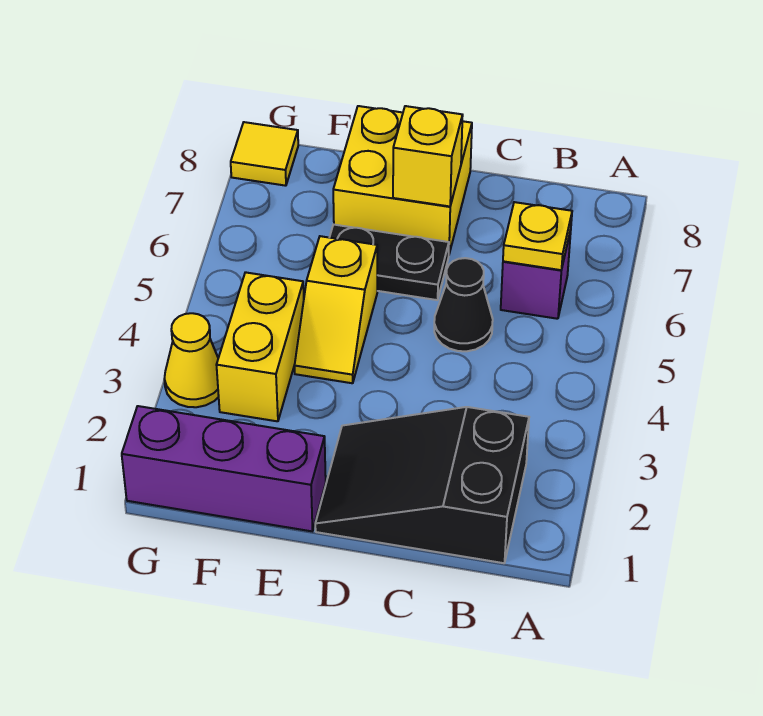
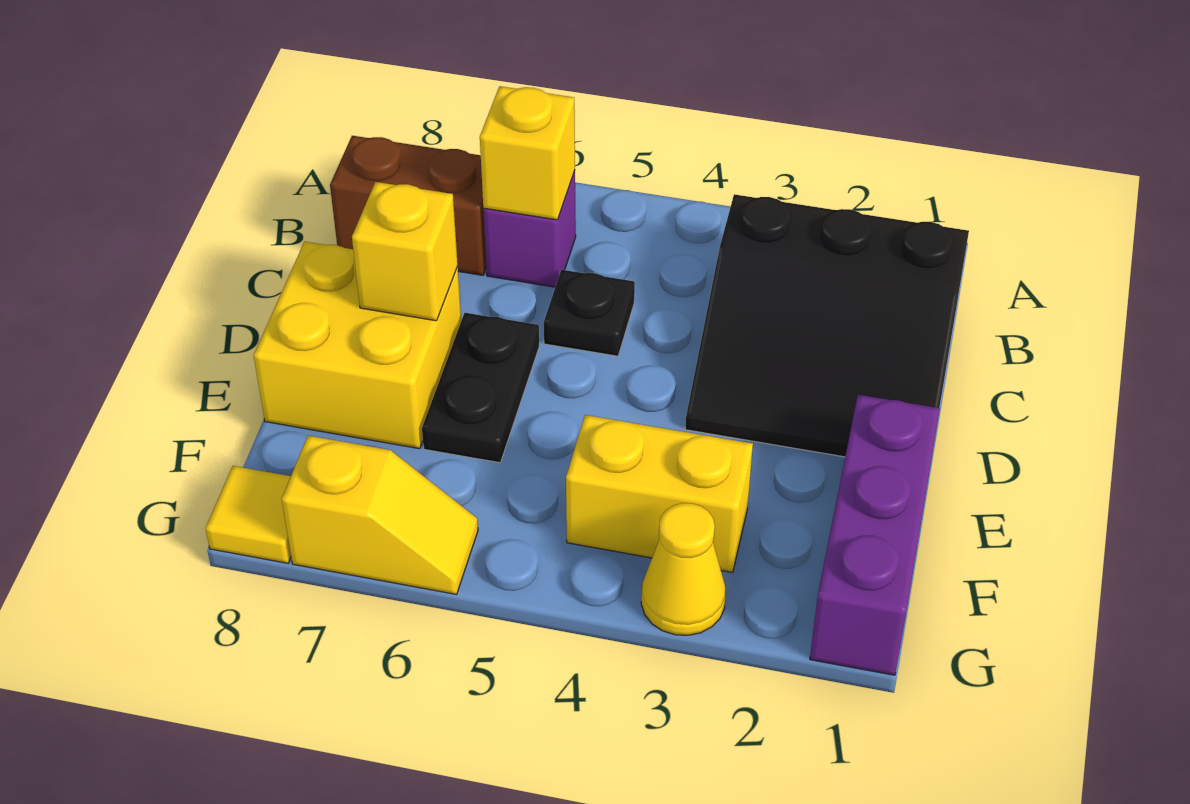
black slope B1:D2 level 1 top B -> black slope B1:D3 level 1 top B
yellow plate B6 level 2 -> yellow brick B6 level 2
none -> brown brick B7:B8 level 1
black cone C5 level 1 -> black plate C5 level 1
yellow slope E4:E5 level 1 top 5 -> yellow slope G6:G7 level 1 top 7

